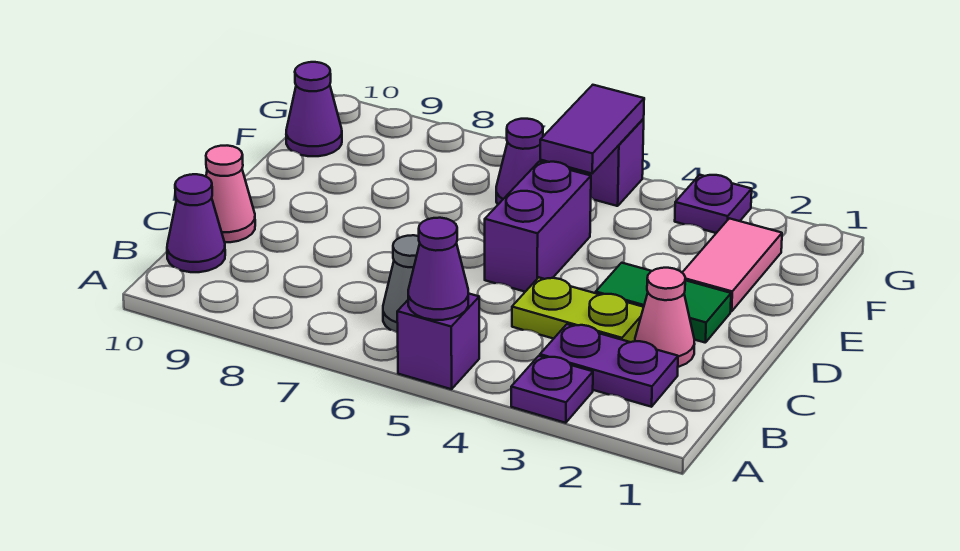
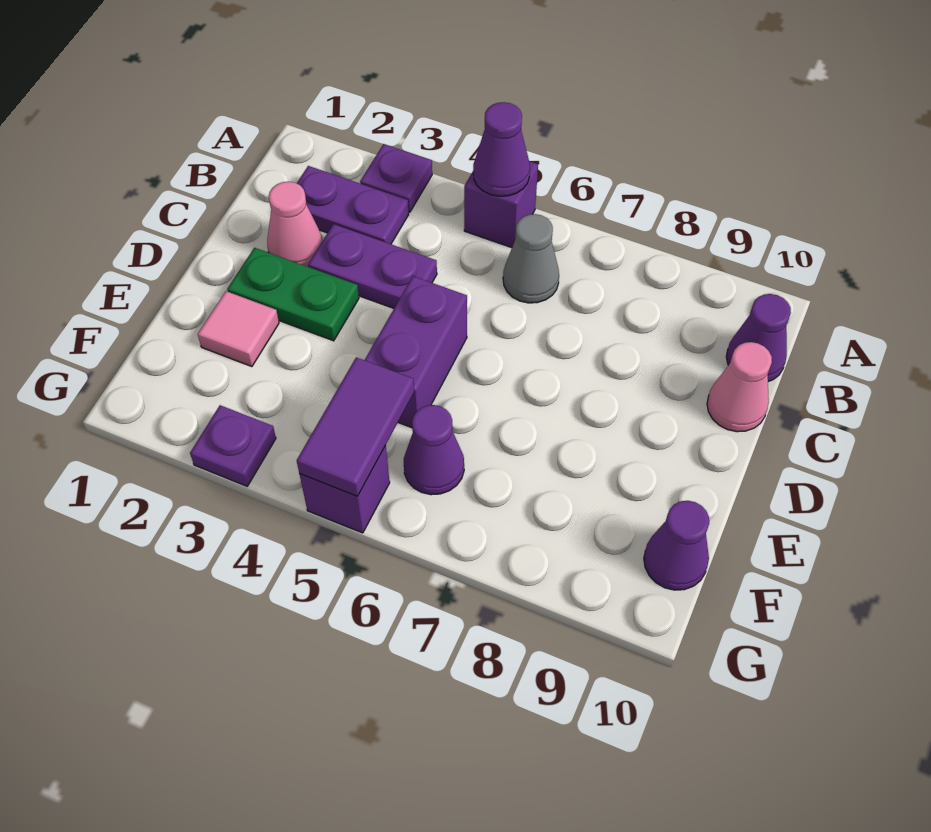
lime plate C3:C4 level 1 -> purple plate C3:C4 level 1
green tile D2:D3 level 1 -> green plate D2:D3 level 1
pink tile E2:F2 level 1 -> pink tile E2 level 1

